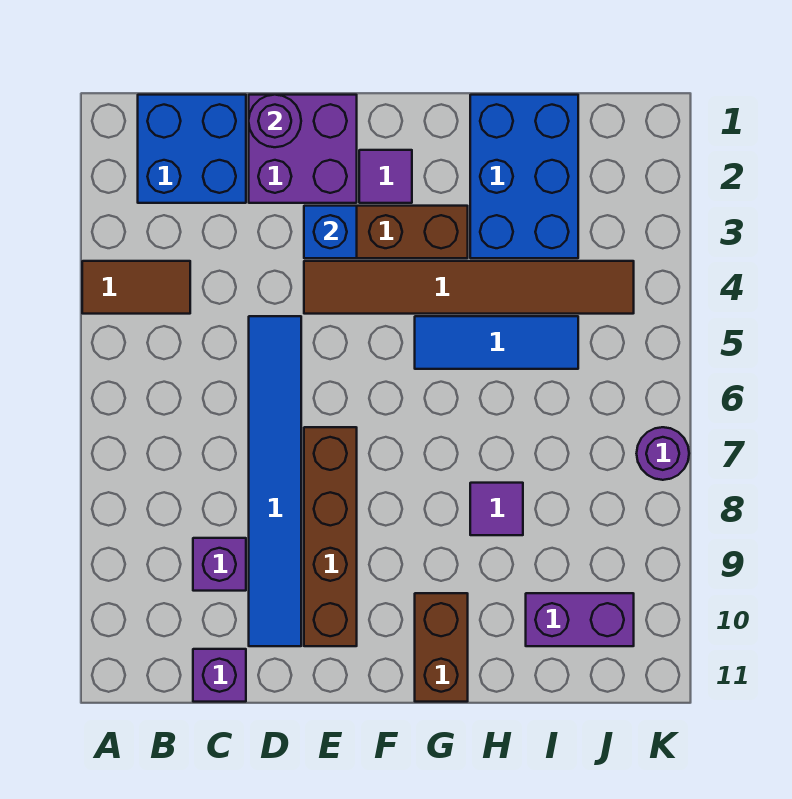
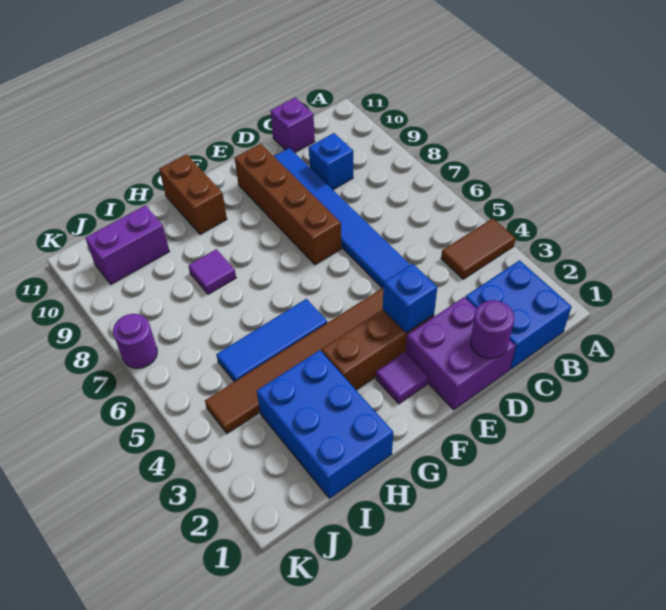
purple brick C9 level 1 -> blue brick C9 level 1

